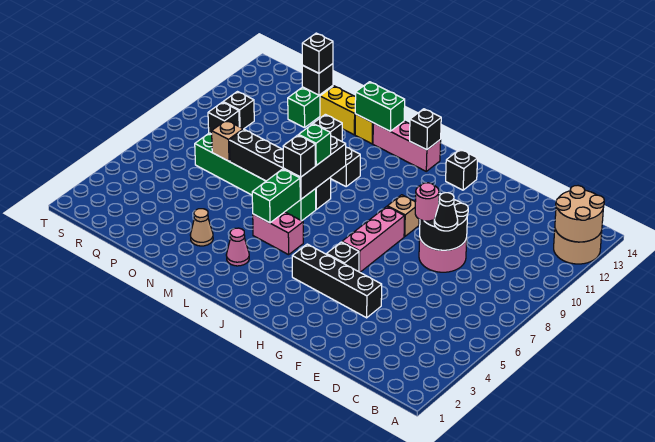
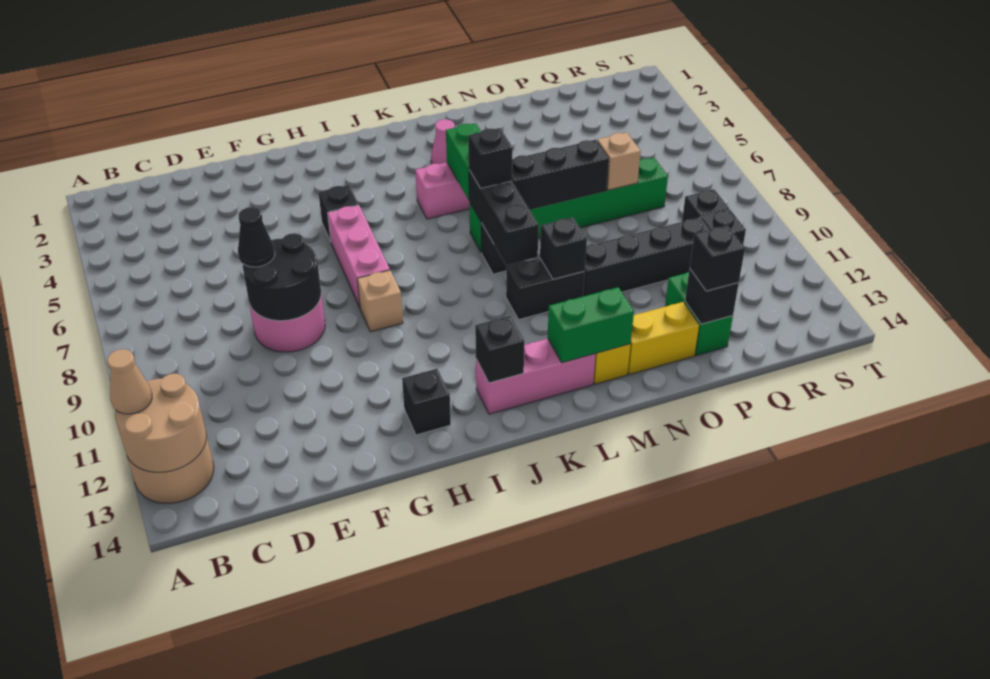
black brick F4:I4 level 1 -> black brick N10:Q10 level 1
pink round brick F8 level 3 -> none
green brick L8 level 3 -> none
tan cone N3 level 1 -> tan cone A12 level 3

